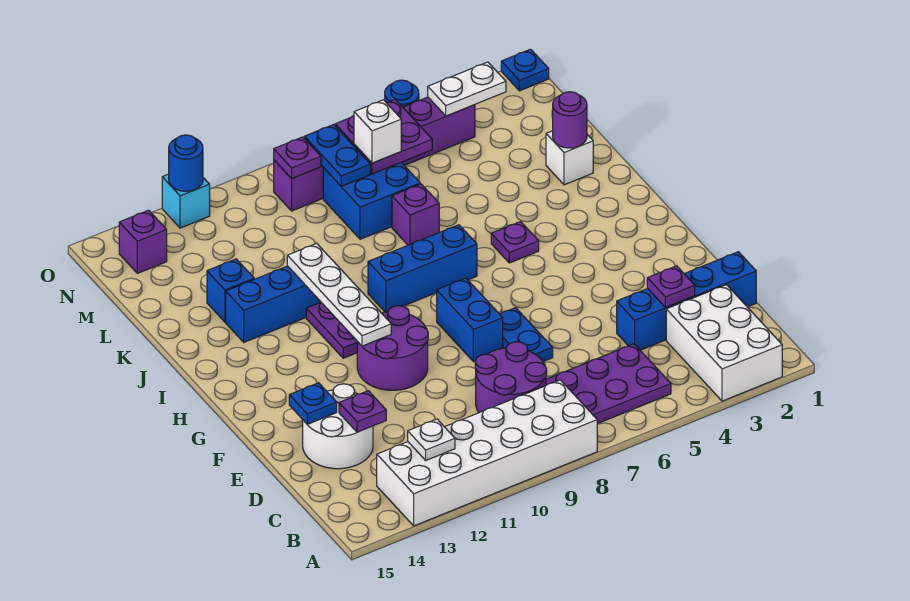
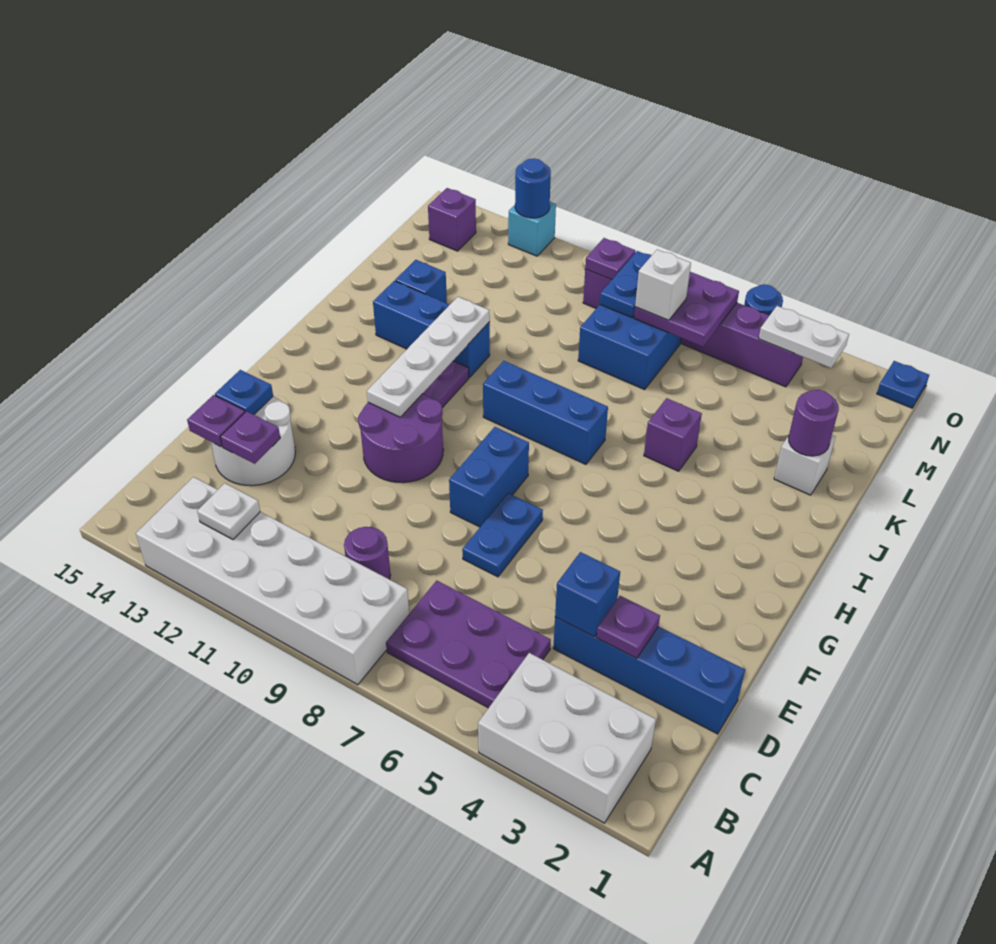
white brick A2:C3 level 1 -> white brick A2:B4 level 1
purple round brick C8:D9 level 1 -> purple round brick C9 level 1
none -> blue brick D4 level 2
purple plate I5 level 1 -> purple plate D14 level 2
purple brick K7 level 1 -> purple brick J5 level 1

